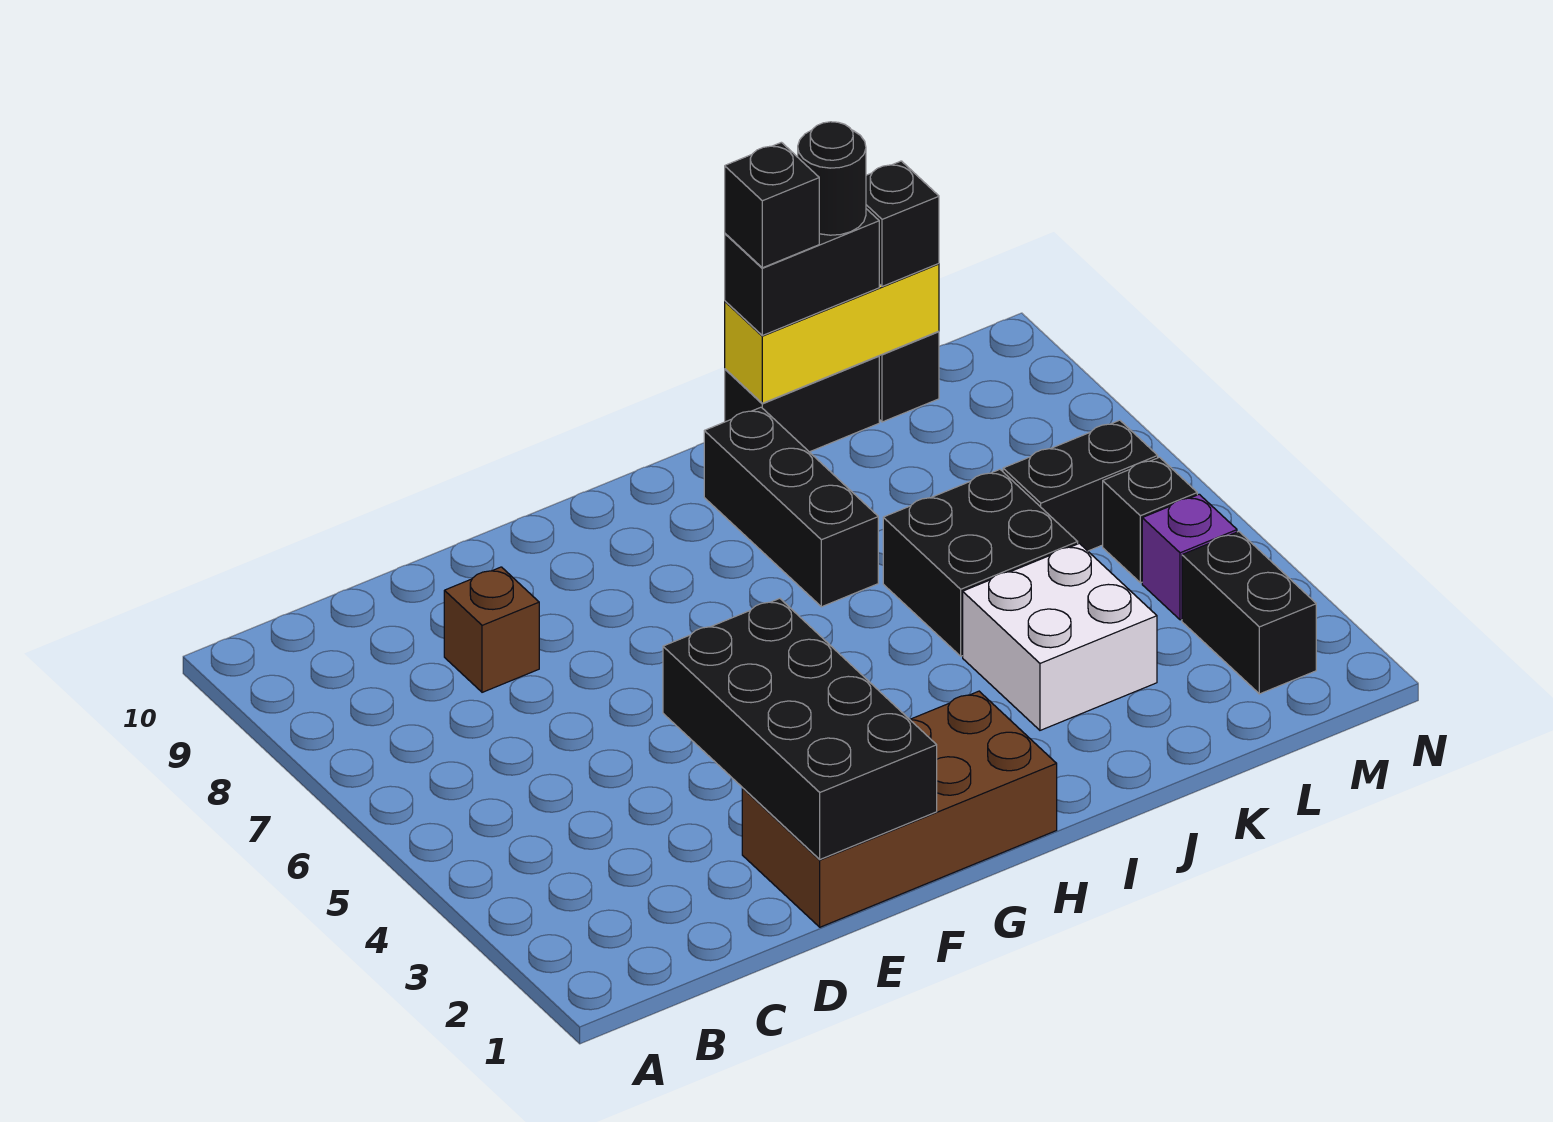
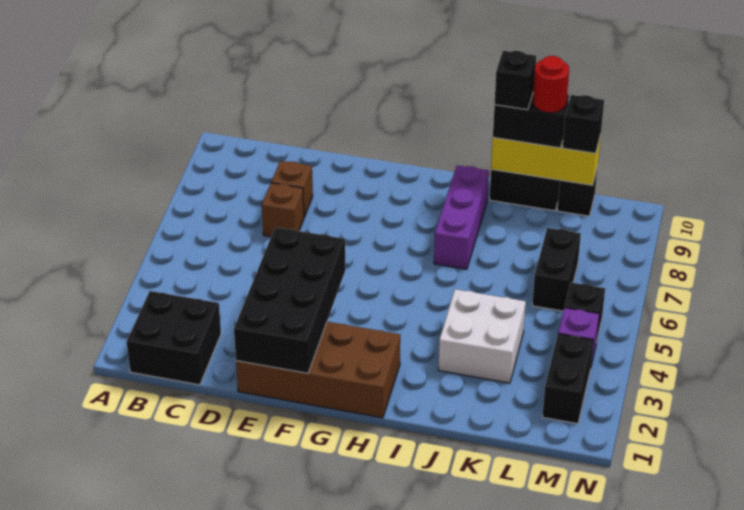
none -> brown brick D7 level 1
black brick I7:I9 level 1 -> purple brick I7:I9 level 1
black brick J5:K6 level 1 -> black brick B1:C2 level 1
black round brick K10 level 4 -> red round brick K10 level 4
black brick L6:M6 level 1 -> black brick L6:L7 level 1

